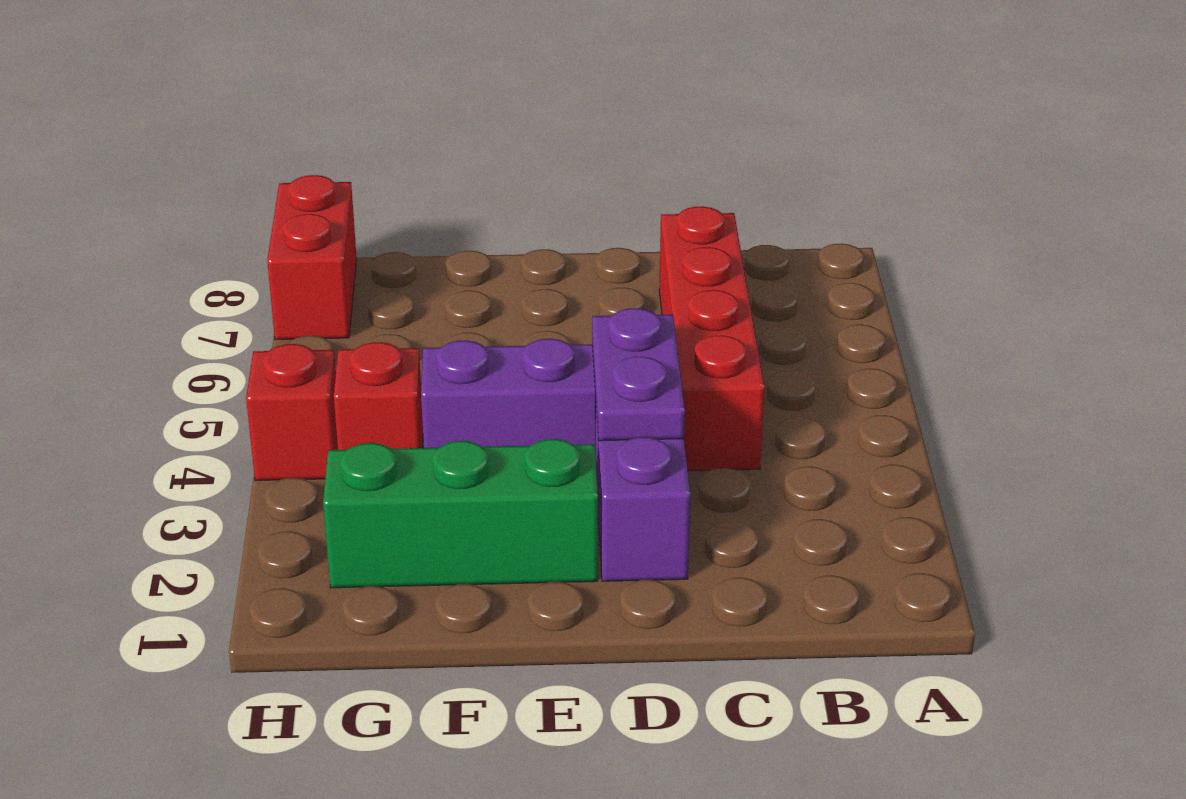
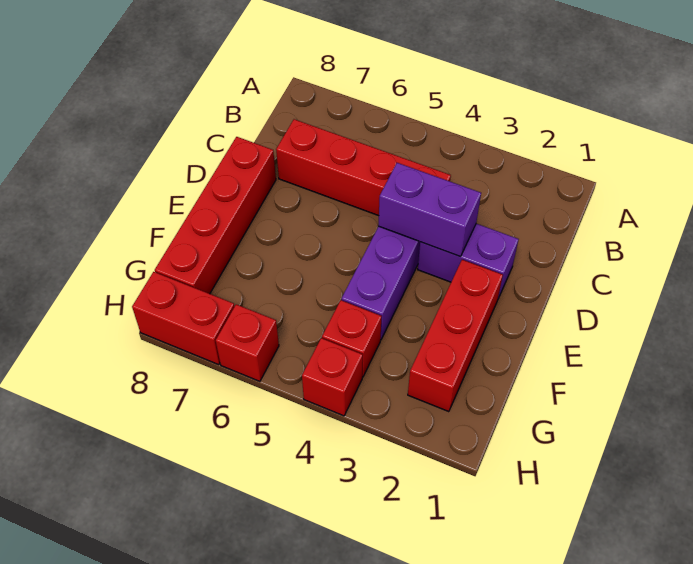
purple plate D3:D4 level 2 -> purple brick D3:D4 level 2
none -> red brick D8:G8 level 1
green brick E2:G2 level 1 -> red brick E2:G2 level 1
none -> red brick H6 level 1

